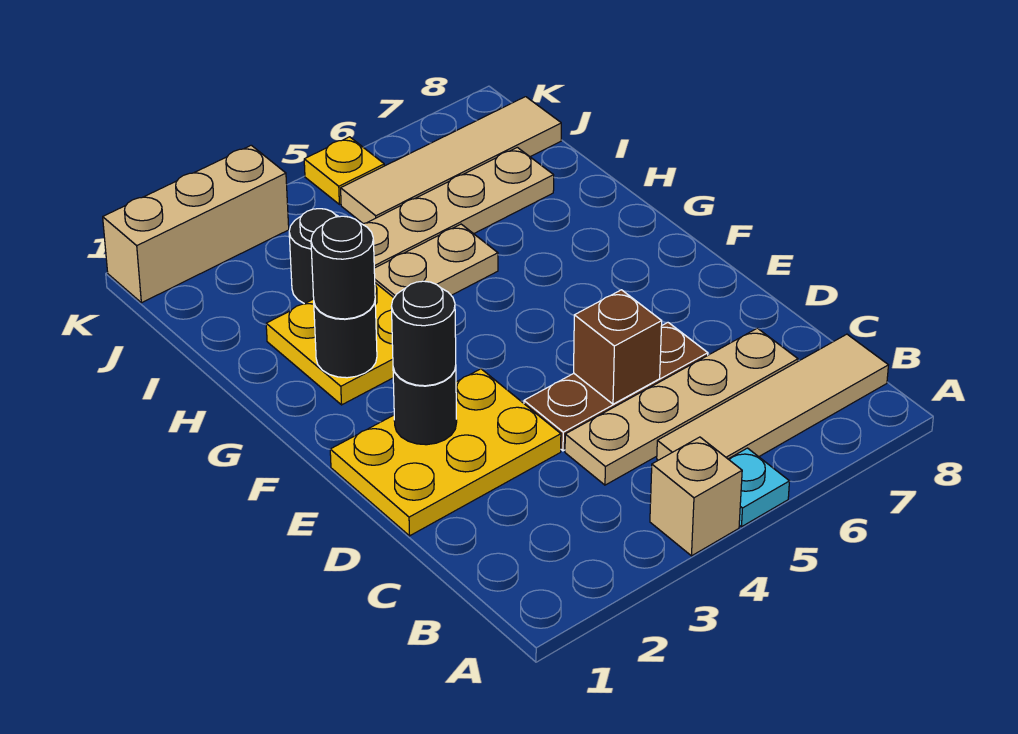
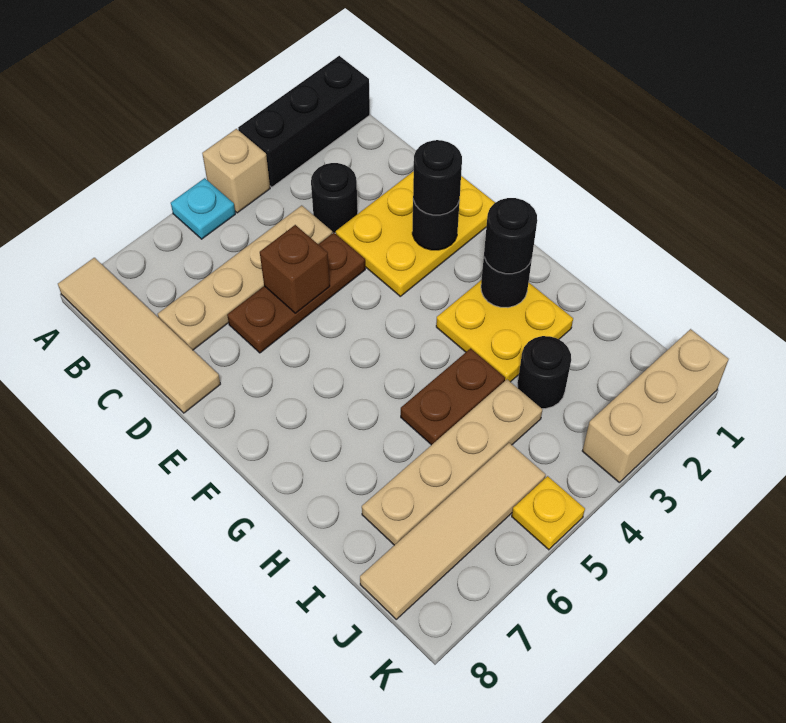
none -> black brick A1:A3 level 1
tan tile B5:B8 level 1 -> tan tile A8:D8 level 1
none -> black round brick C3 level 1
tan plate H4:H5 level 1 -> brown plate H4:H5 level 1

